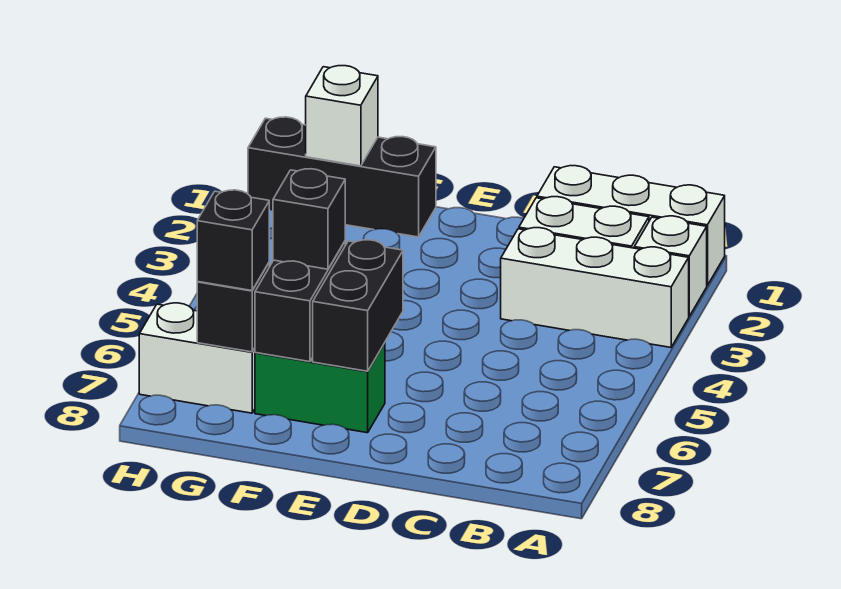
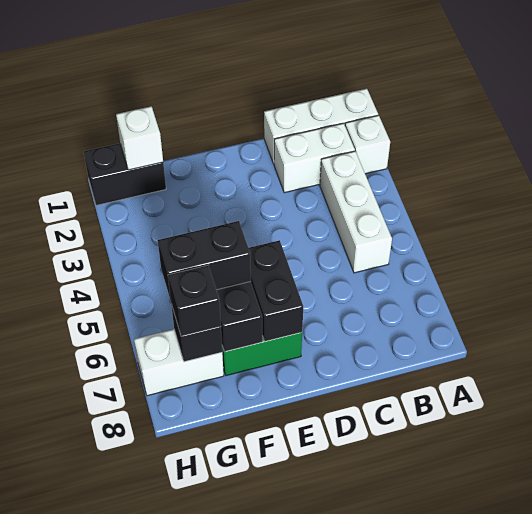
white brick A3:C3 level 1 -> white brick B3:B5 level 1
black brick F1:H1 level 1 -> black brick G1:H1 level 1
black brick F6 level 3 -> black brick F6:G6 level 3

